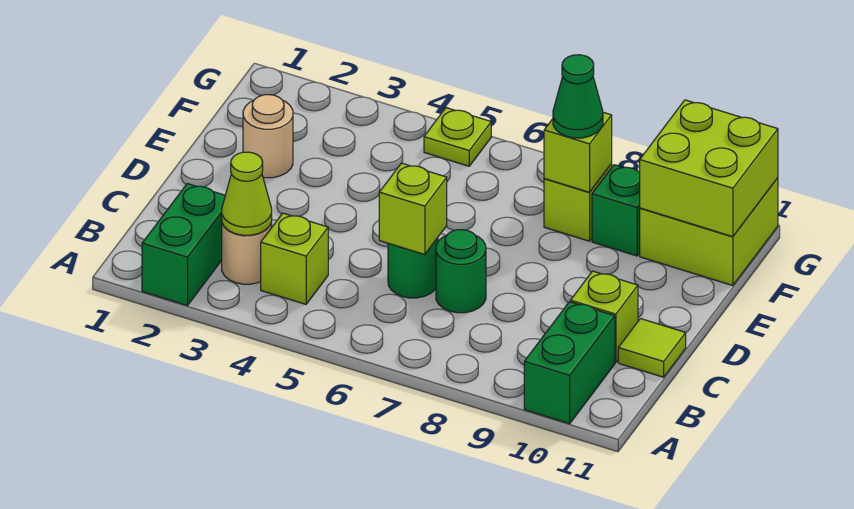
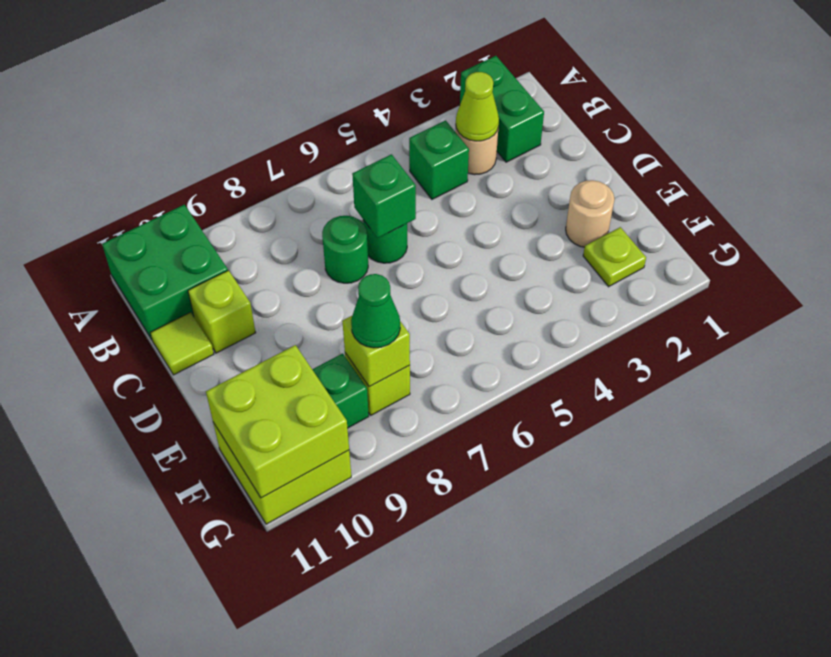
green brick A10:B10 level 1 -> green brick A10:B11 level 1
lime brick B4 level 1 -> green brick B4 level 1
lime brick C6 level 2 -> green brick C6 level 2
lime plate G5 level 1 -> lime plate F2 level 1

